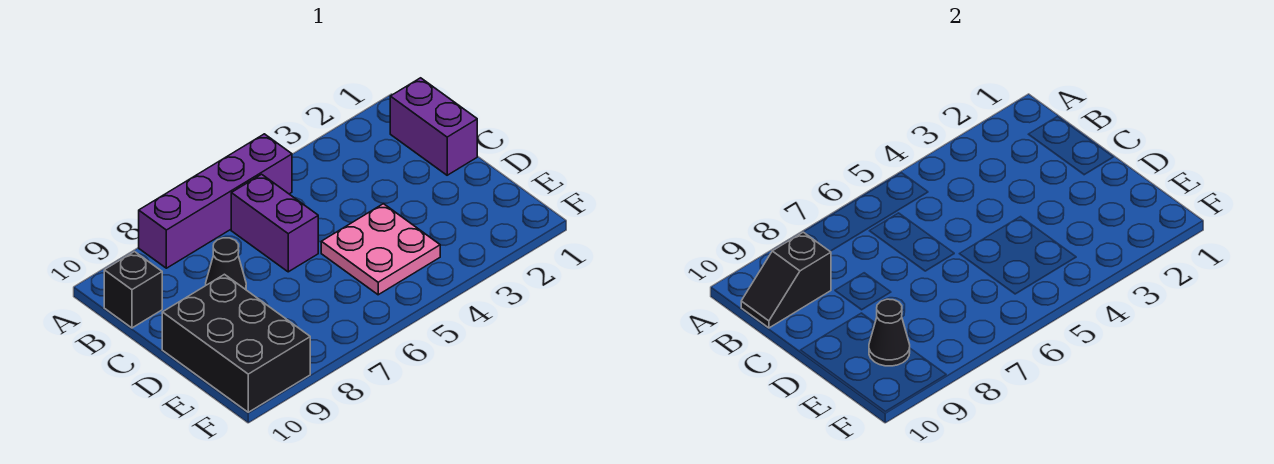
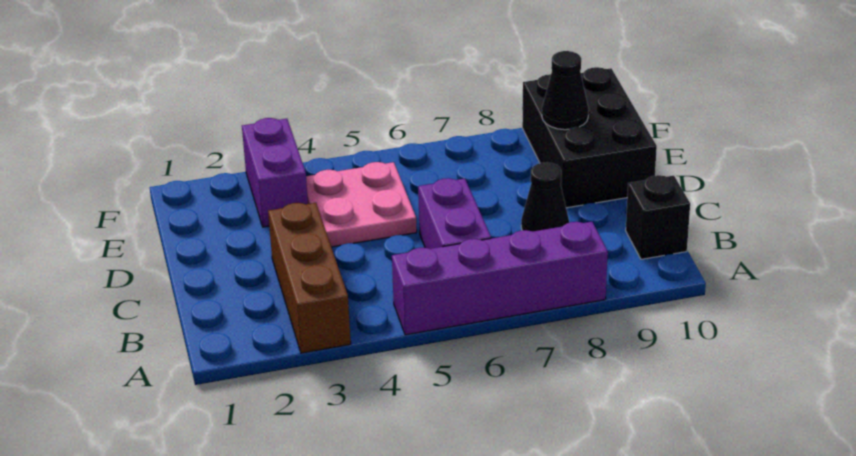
none -> brown brick A3:C3 level 1
purple brick B1:C1 level 1 -> purple brick E3:F3 level 1
black slope B9:B10 level 2 top 9 -> none

